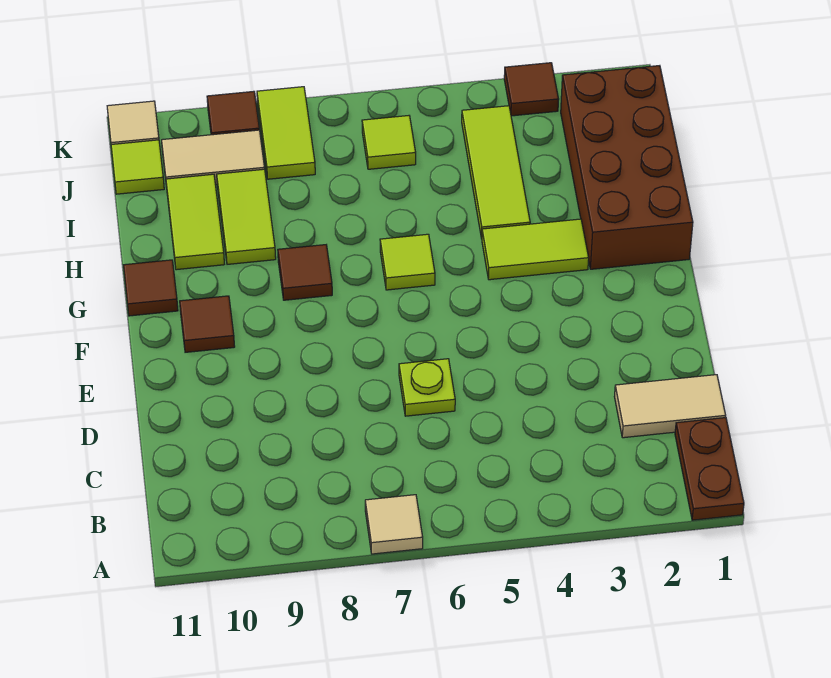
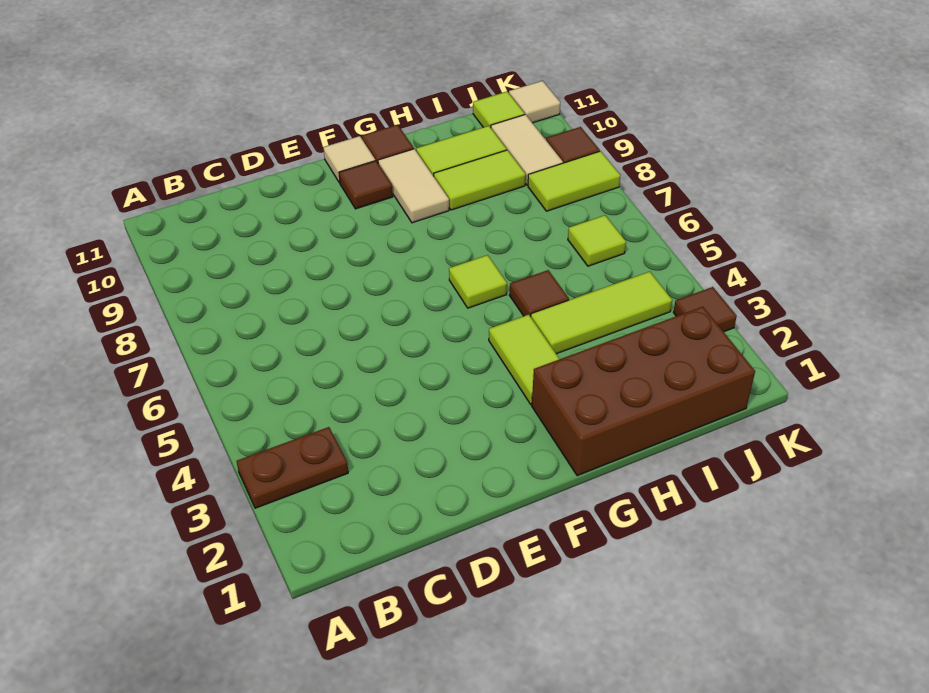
brown plate A1:B1 level 1 -> brown plate A3:B3 level 1
tan tile A7 level 1 -> tan tile F11 level 1
tan tile C1:C2 level 1 -> tan tile G9:G10 level 1
lime plate D6 level 1 -> none
brown tile G8 level 1 -> brown tile H5 level 1

